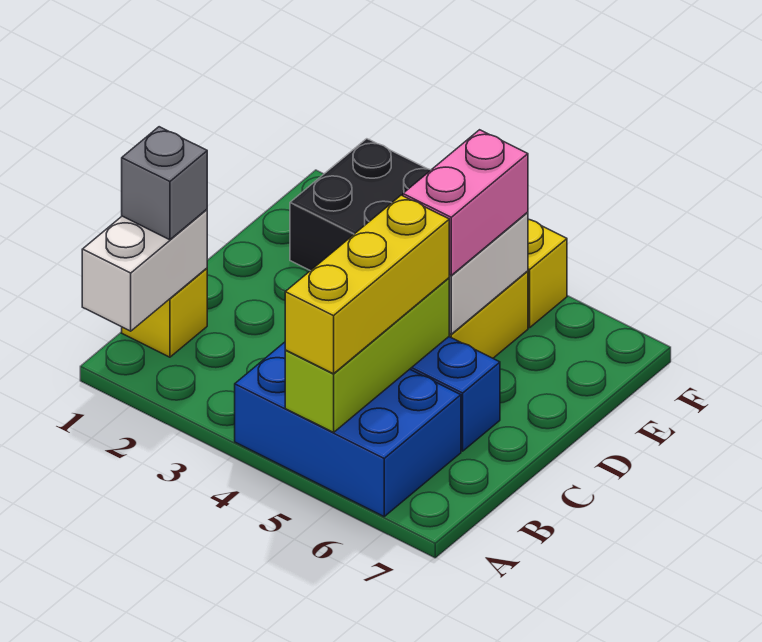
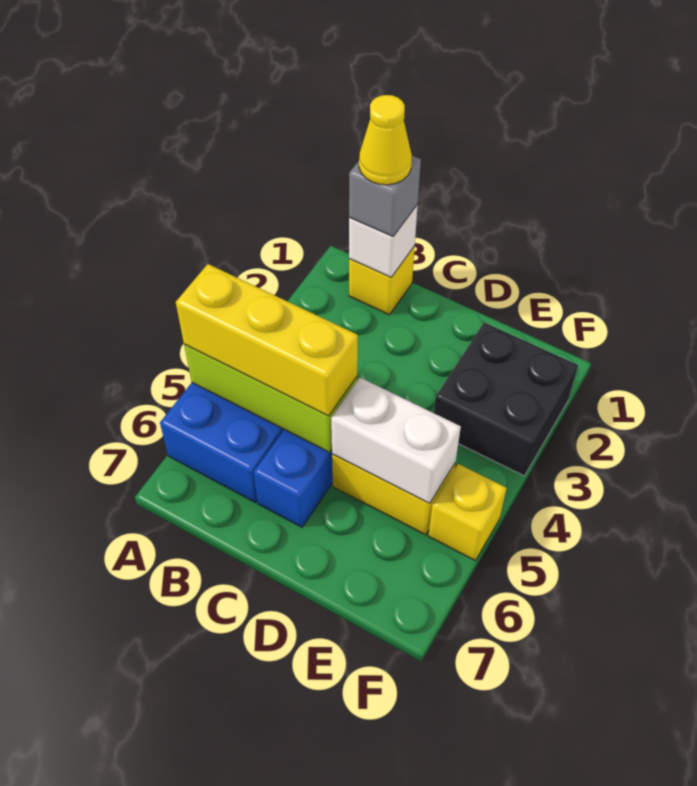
white brick A1:B1 level 2 -> white brick B1 level 2
none -> yellow cone B1 level 4
pink brick D5:E5 level 3 -> none

